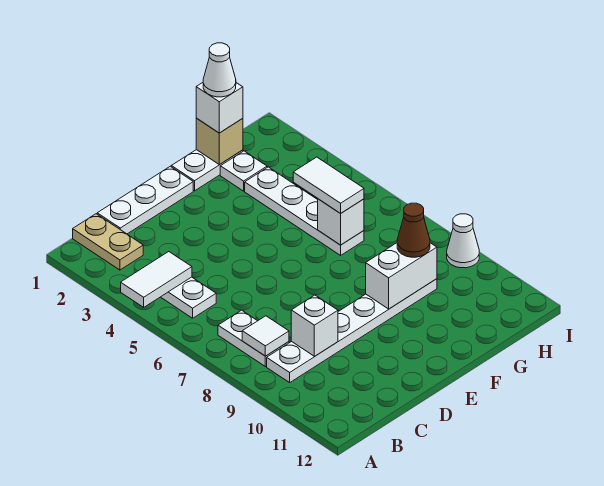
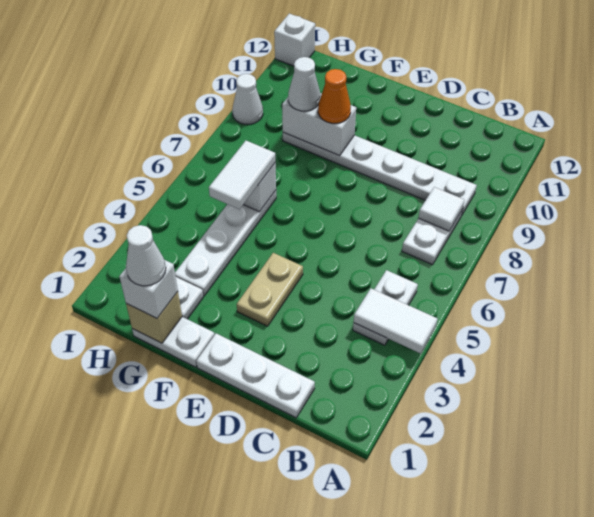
tan plate B1:B2 level 1 -> tan plate E3:E4 level 1
white brick C9 level 2 -> white brick I12 level 1
none -> orange cone F9 level 3
brown cone G9 level 3 -> white cone G9 level 3

